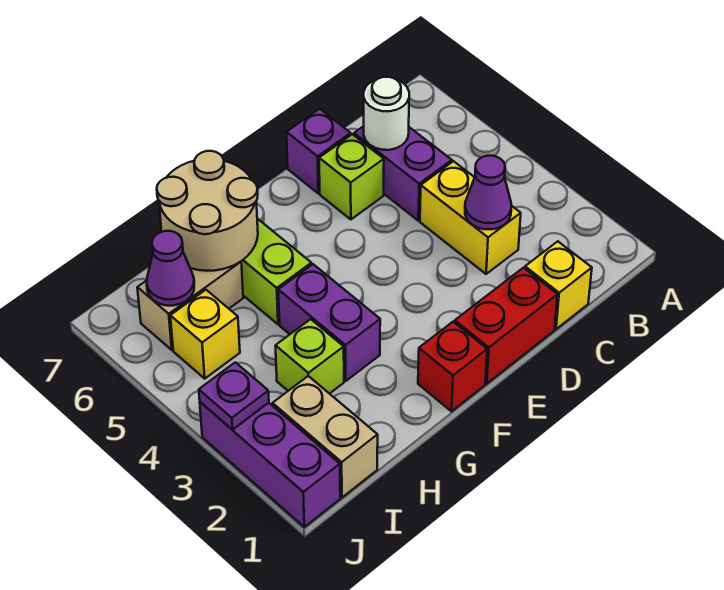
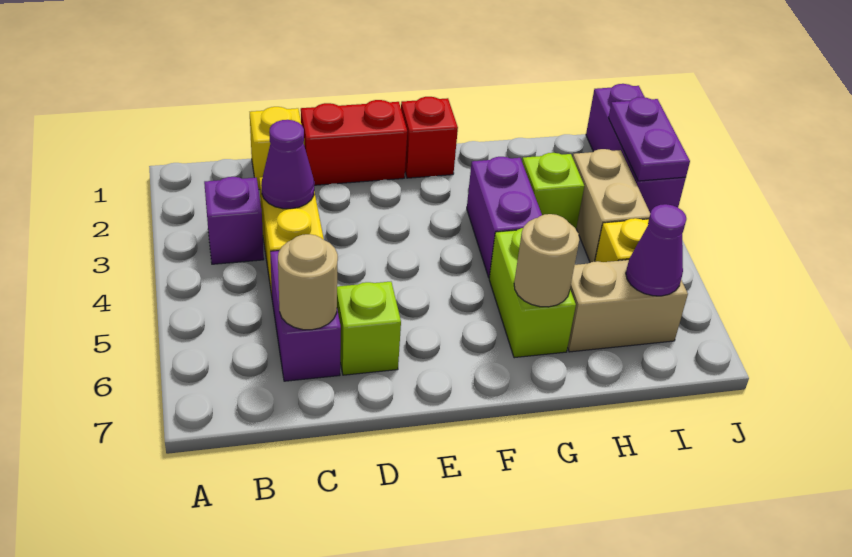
white round brick C6 level 2 -> tan round brick C6 level 2
purple brick D7 level 1 -> purple brick B3 level 1
tan round brick G6:H7 level 2 -> tan round brick G6 level 2
tan brick I1:I2 level 1 -> tan brick I3:I4 level 1
purple plate J3 level 2 -> purple plate J2:J3 level 2

